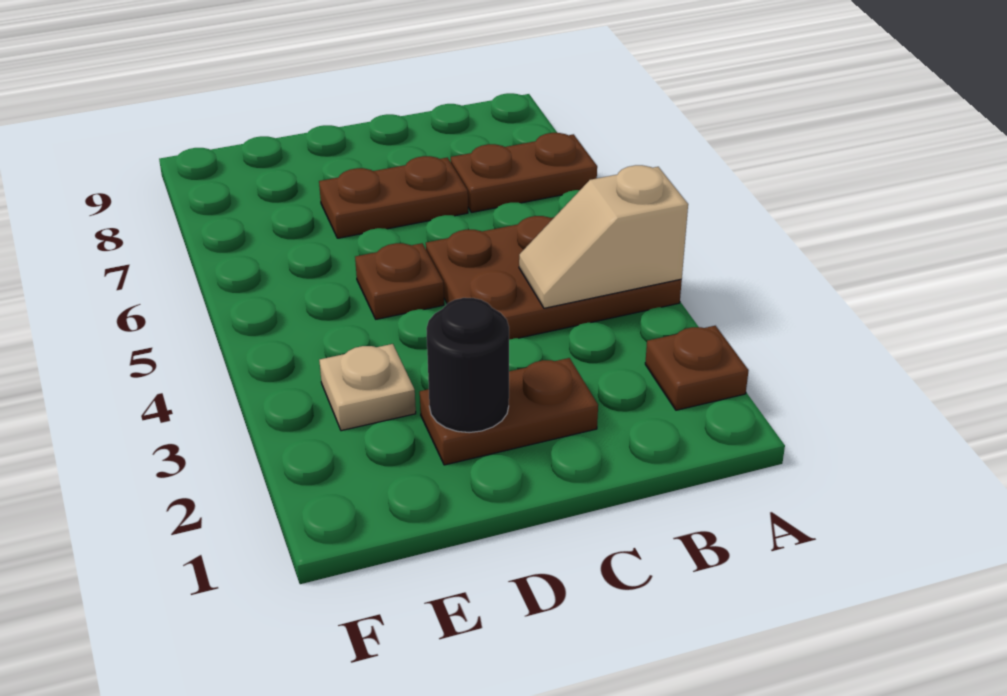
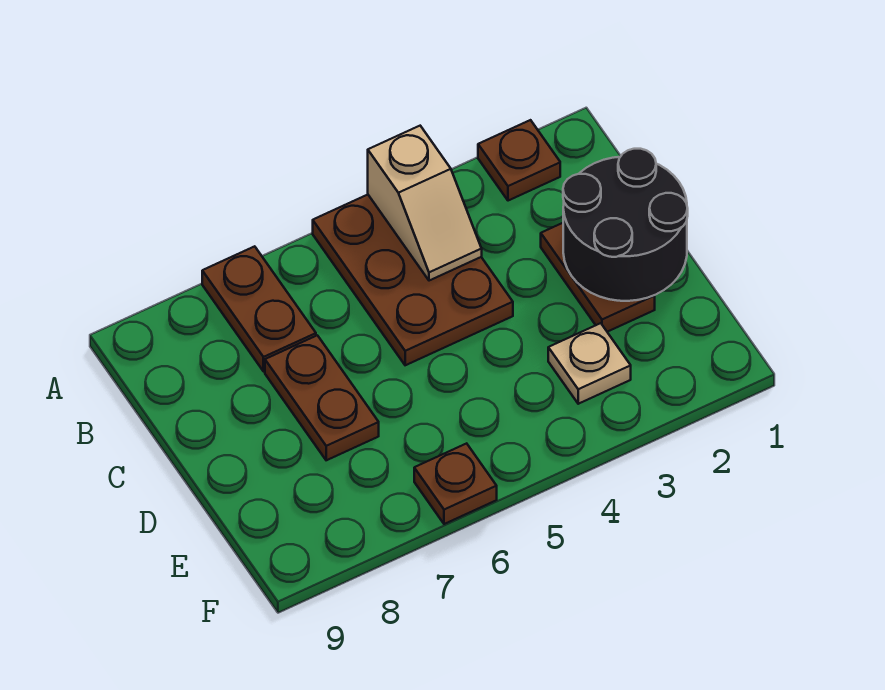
black round brick D2 level 2 -> black round brick C1:D2 level 2
brown plate D5 level 1 -> brown plate F6 level 1

